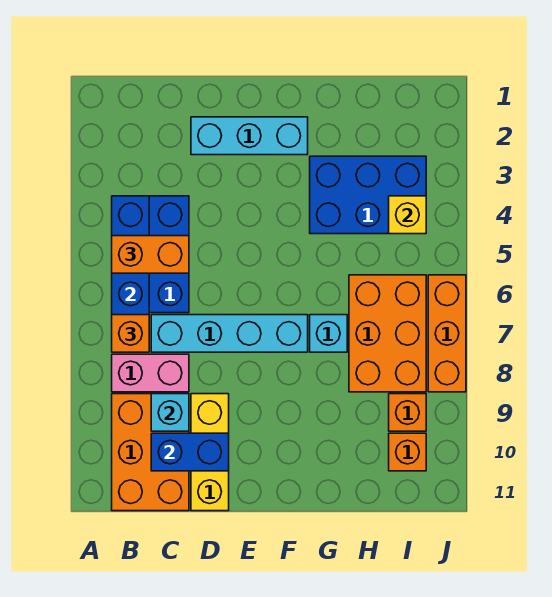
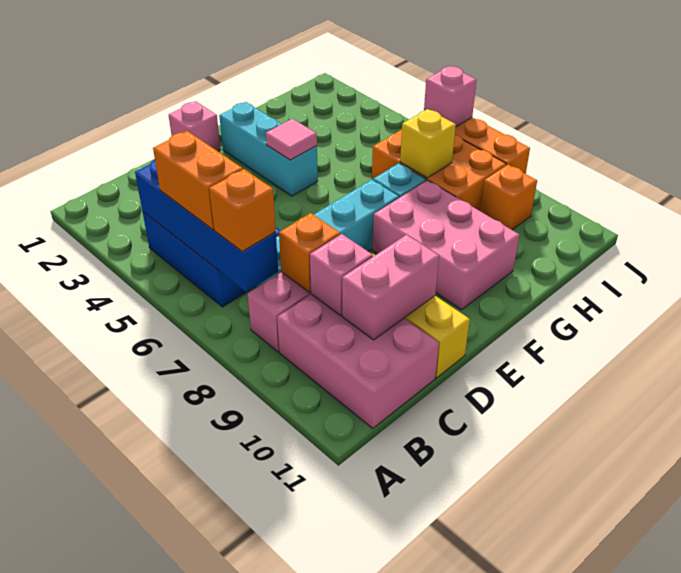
orange brick B5:C5 level 3 -> orange brick B5:B6 level 3
orange brick B9:C11 level 1 -> pink brick B9:C11 level 1
cyan brick C9 level 2 -> pink brick C9 level 2
blue brick C10:D10 level 2 -> pink brick C10:D10 level 2
cyan brick D2:F2 level 1 -> cyan brick F2:F4 level 1
none -> pink brick E1 level 1
none -> pink tile F4 level 2
none -> pink brick F8:G10 level 1
blue brick G3:I4 level 1 -> none
yellow brick I4 level 2 -> yellow brick H7 level 2
orange brick I10 level 1 -> orange brick C8 level 2
none -> pink brick J6 level 2

